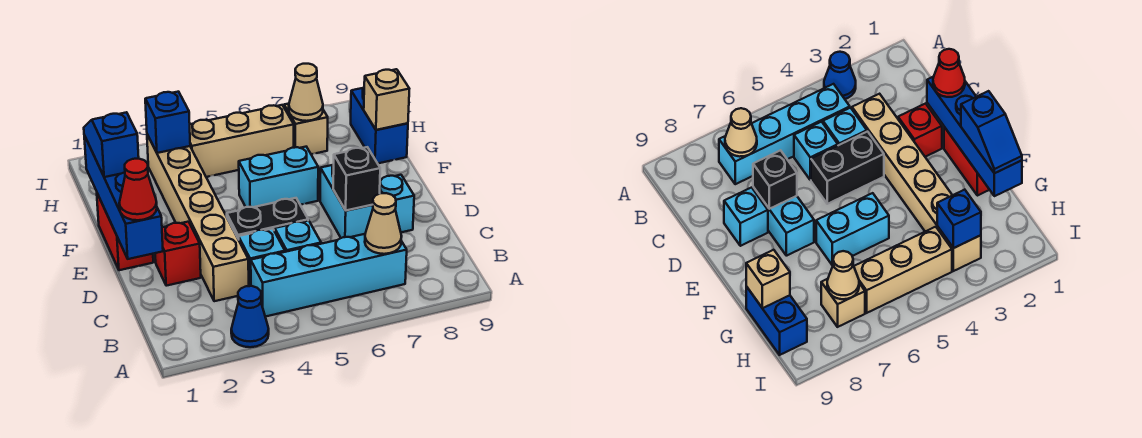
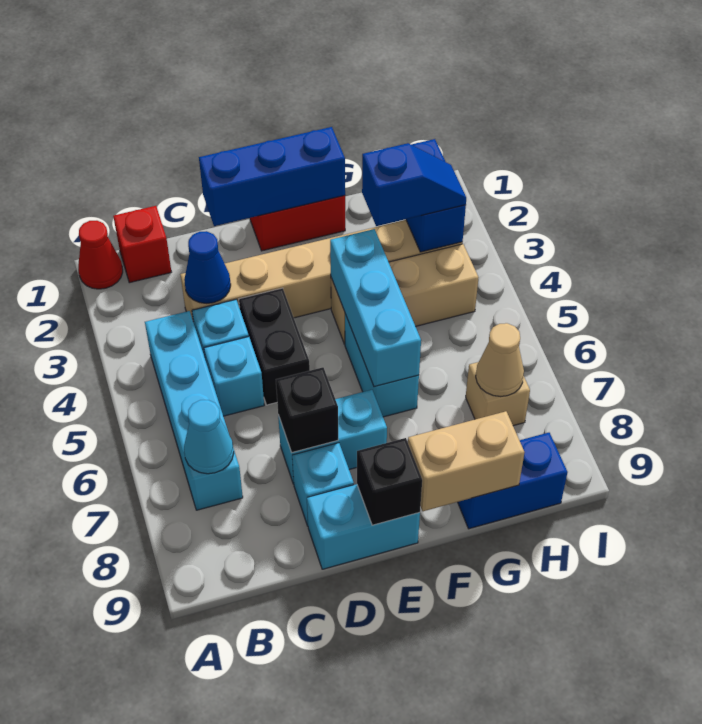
blue cone A3 level 1 -> blue cone C3 level 2
tan cone B7 level 2 -> cyan cone B7 level 2
blue brick D1:G1 level 2 -> blue brick D1:F1 level 2
red cone D1 level 3 -> red cone A1 level 1
red brick D2 level 1 -> red brick B1 level 1
none -> cyan brick D9:E9 level 1
none -> black brick E9 level 2
blue slope F1:G1 level 3 top F -> blue slope G3:H3 level 3 top G
none -> cyan brick F4:F6 level 2
tan brick G9 level 2 -> tan brick F9:G9 level 2
blue brick H3 level 2 -> blue brick H2:H3 level 2
tan brick H4:H6 level 1 -> tan brick F4:H4 level 1

